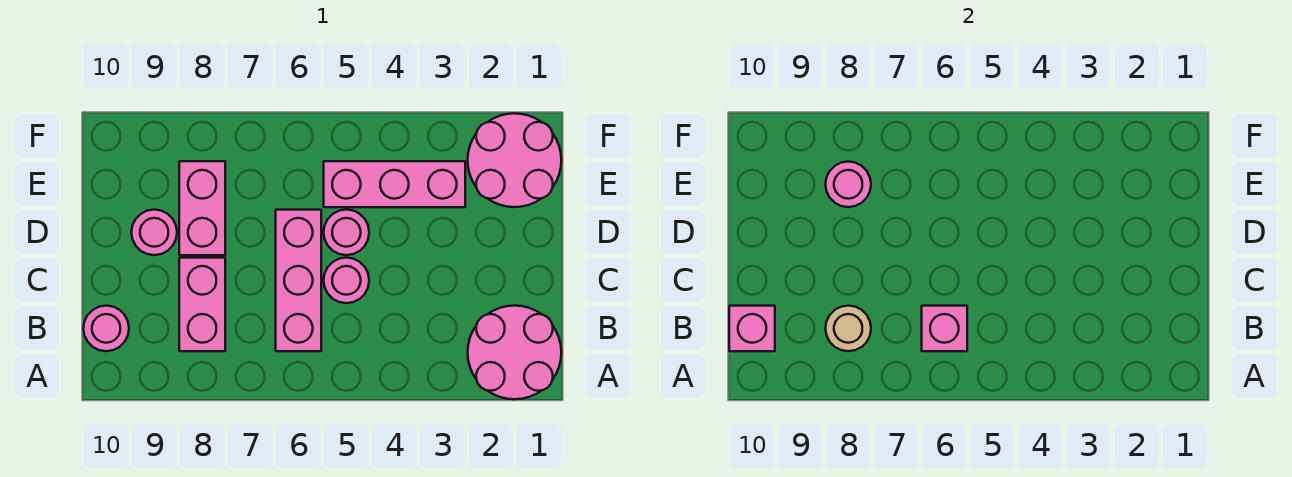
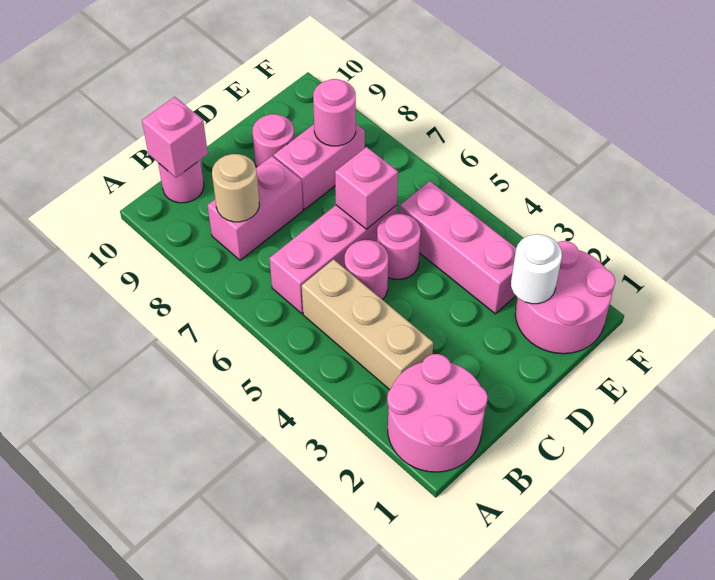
none -> tan brick B3:B5 level 1
pink brick B6 level 2 -> pink brick D6 level 2
none -> white round brick E2 level 2

